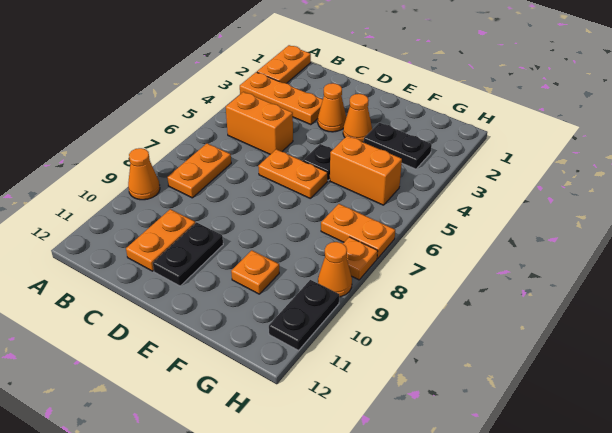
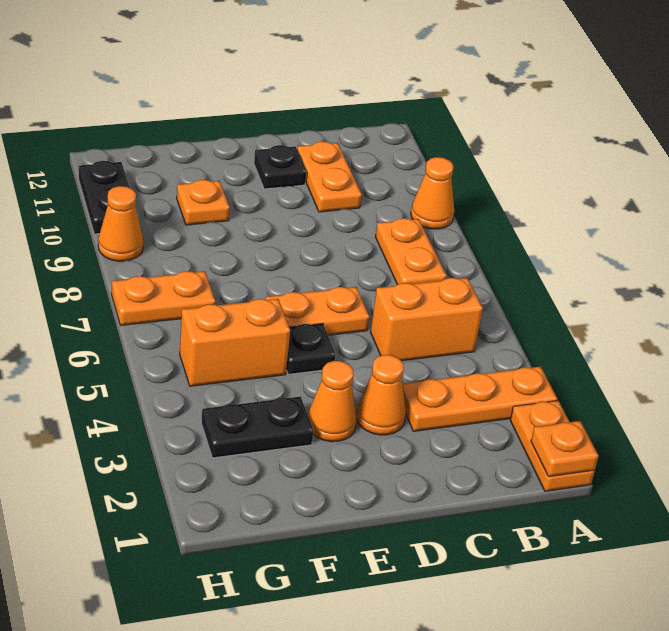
black plate D10:D11 level 1 -> black plate D11 level 1
orange plate H8 level 1 -> orange plate A1 level 2

